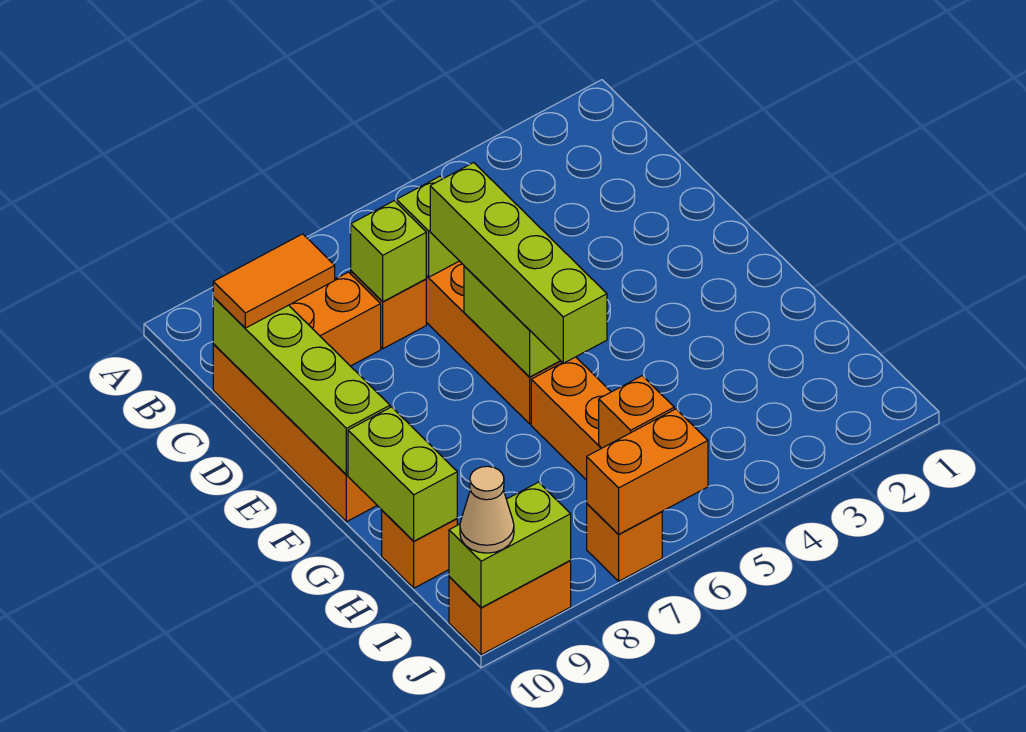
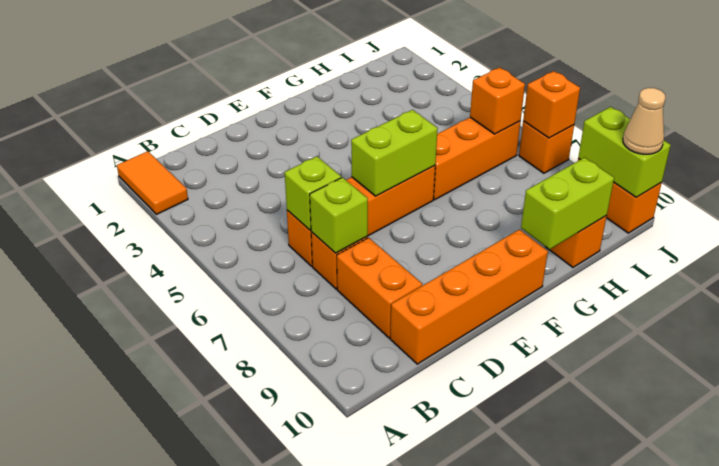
orange tile C9:C10 level 3 -> orange tile A1:A2 level 1
lime brick C10:F10 level 2 -> none
lime brick D6:G6 level 3 -> none
orange brick J6:J7 level 2 -> orange brick J7 level 2

